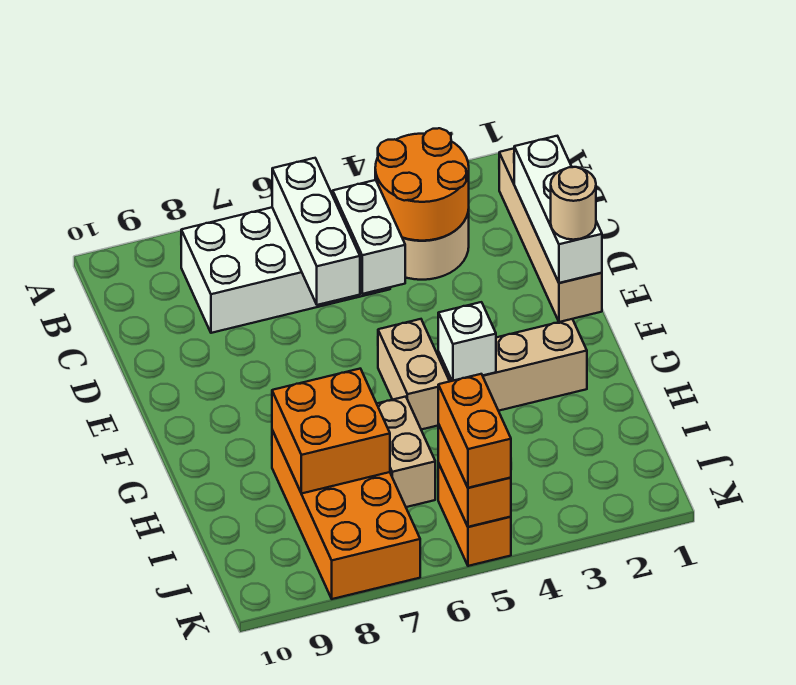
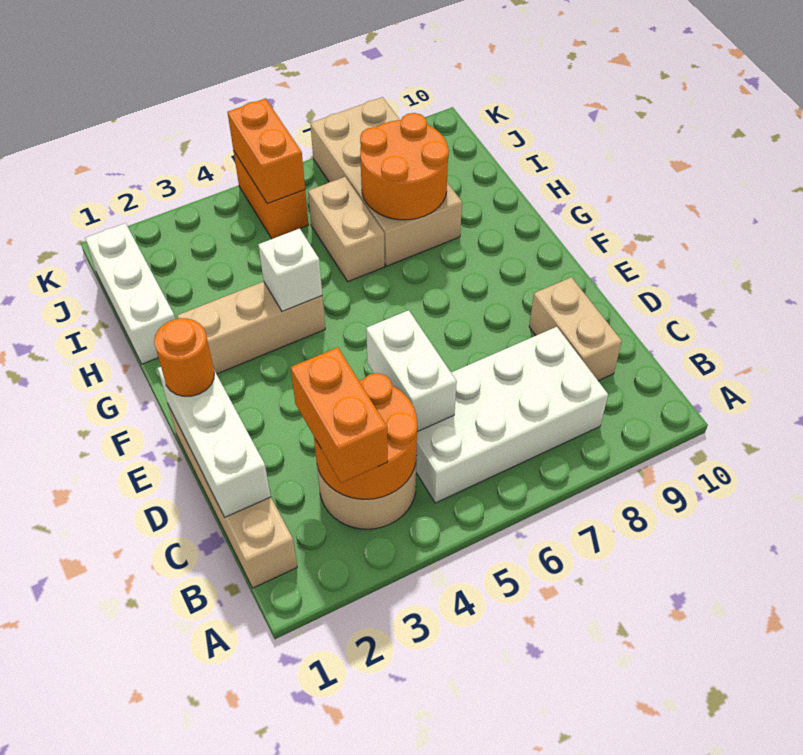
white brick B6:D6 level 2 -> white brick H1:J1 level 1
tan round brick E1 level 3 -> orange round brick E1 level 3
tan brick F5:G5 level 1 -> tan brick C9:D9 level 1
orange brick H7:K8 level 1 -> tan brick H7:K8 level 1
orange brick H7:I8 level 2 -> orange round brick H7:I8 level 2
orange brick J5:K5 level 3 -> orange brick B3:C3 level 3

